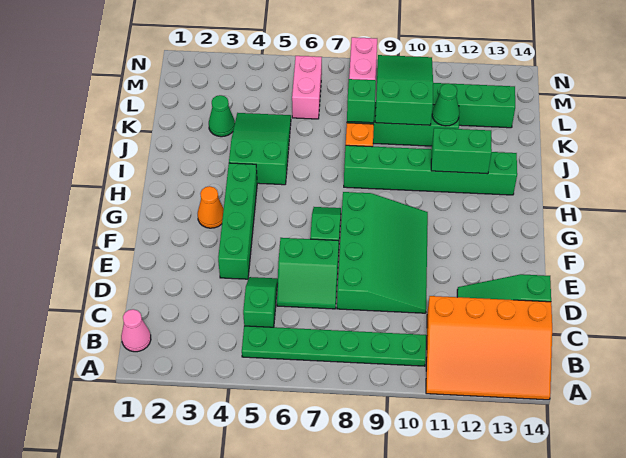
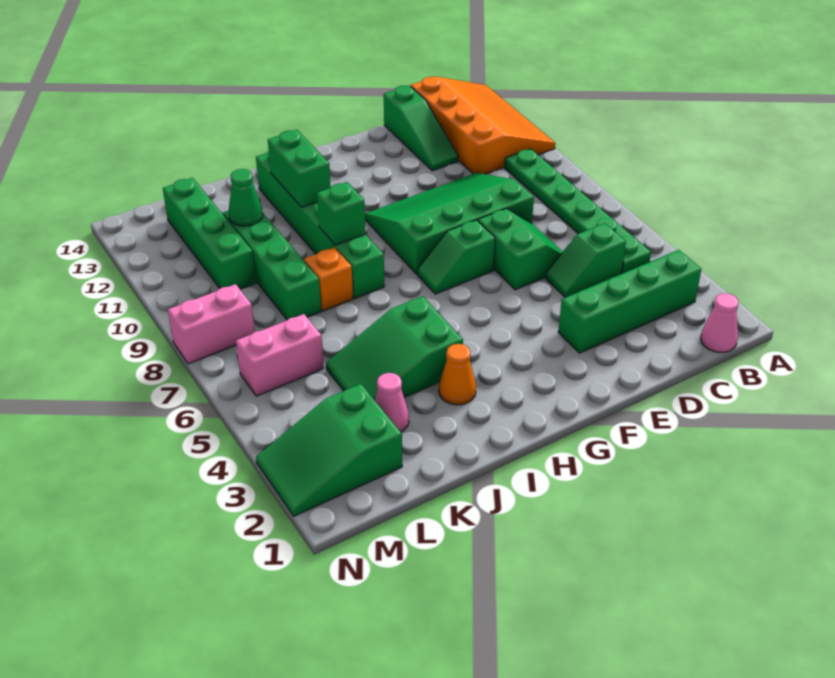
green brick E4:H4 level 1 -> green brick B3:E3 level 1
orange cone G3 level 1 -> orange cone I3 level 1
green cone K3 level 1 -> pink cone K3 level 1
green brick K8 level 2 -> green brick I9 level 2
green slope K9:M10 level 2 top K -> green slope L2:N3 level 1 top L

